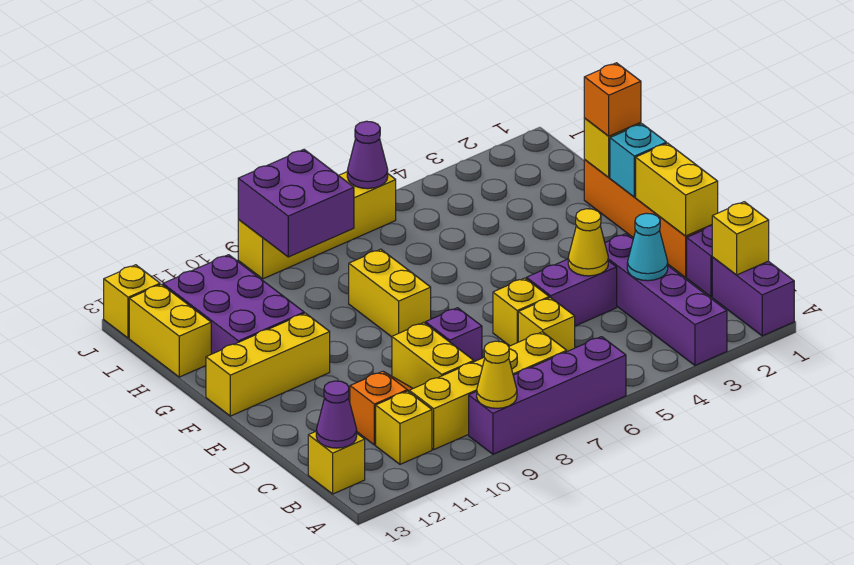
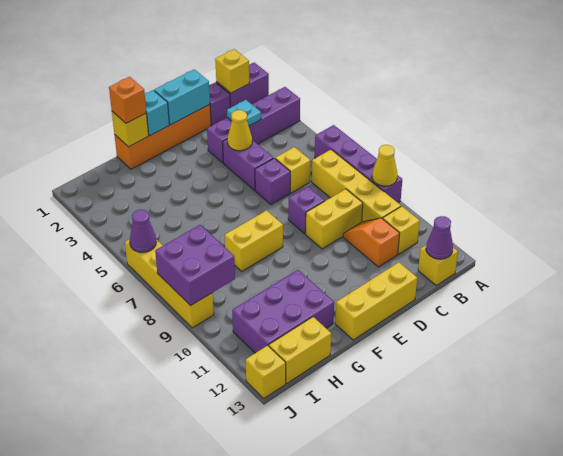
cyan cone C3 level 2 -> cyan plate C3 level 2
yellow brick D1:E1 level 2 -> cyan brick D1:E1 level 2
yellow brick D6 level 1 -> purple brick D6 level 1
yellow brick F11:F13 level 1 -> yellow brick D13:F13 level 1

